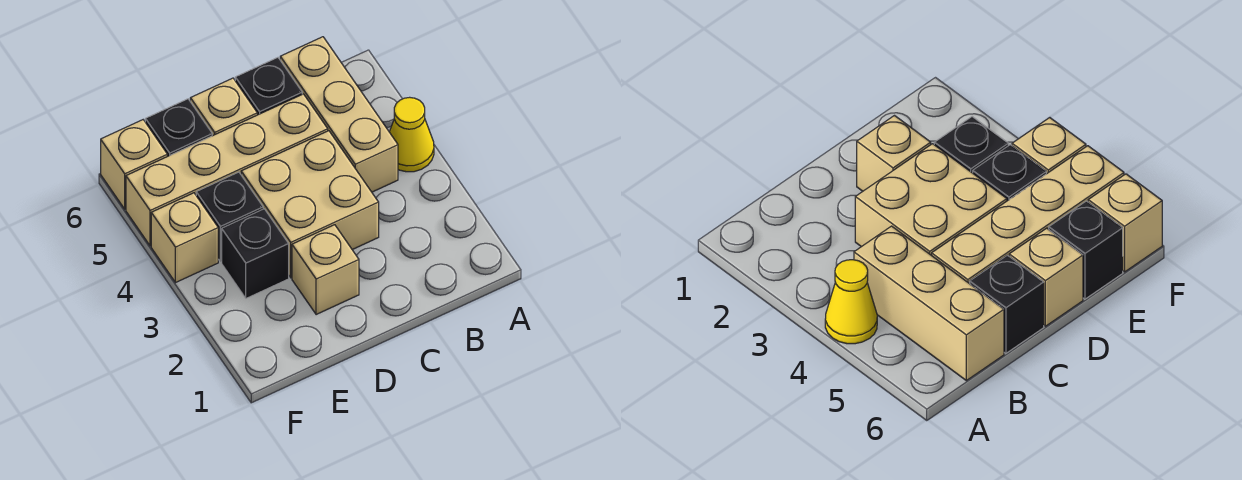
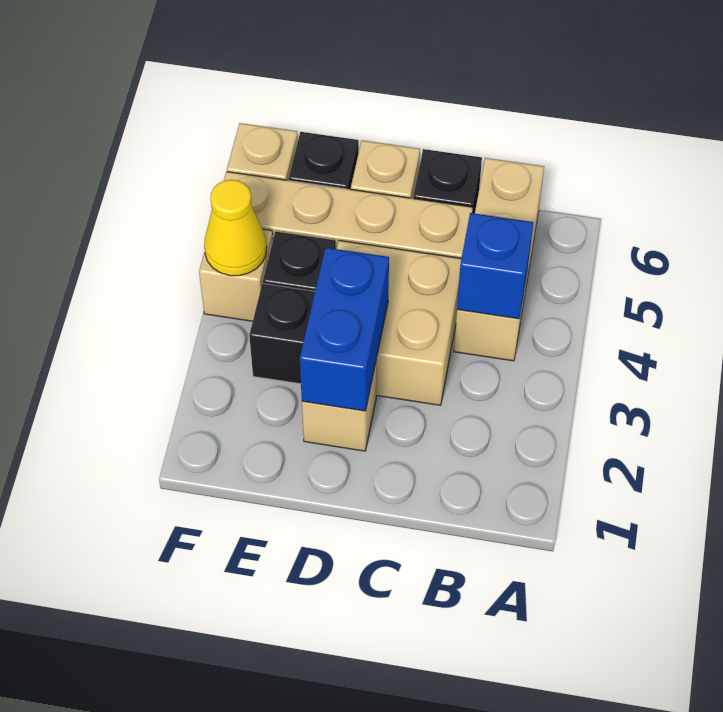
yellow cone A4 level 1 -> yellow cone F4 level 2
none -> blue brick B4 level 2
none -> blue brick D2:D3 level 2

